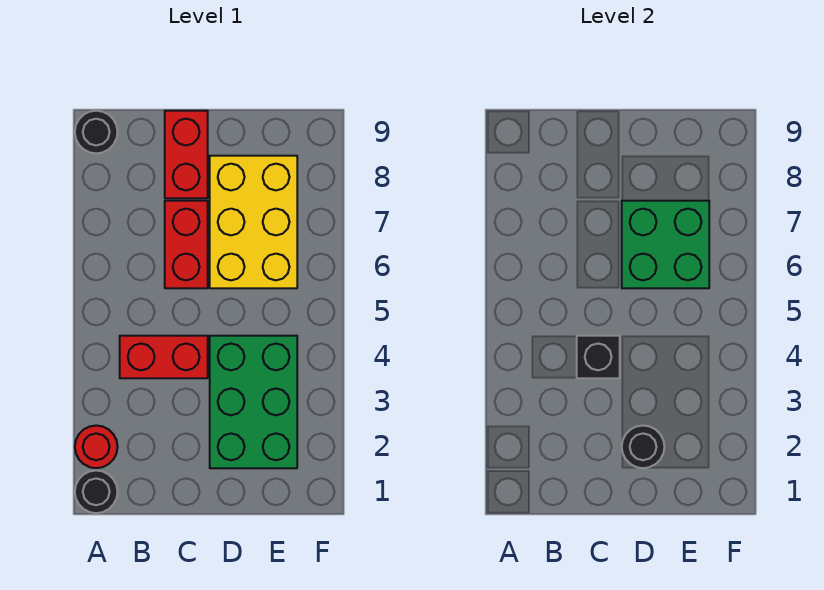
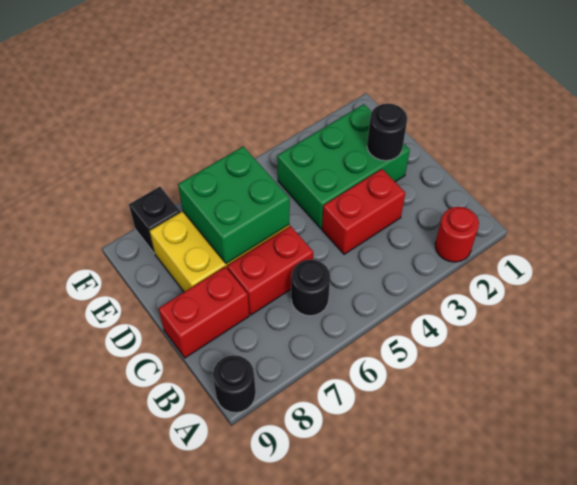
black round brick A1 level 1 -> black round brick B6 level 1
red brick B4:C4 level 1 -> red brick C3:C4 level 1
black brick C4 level 2 -> black brick F8 level 1

